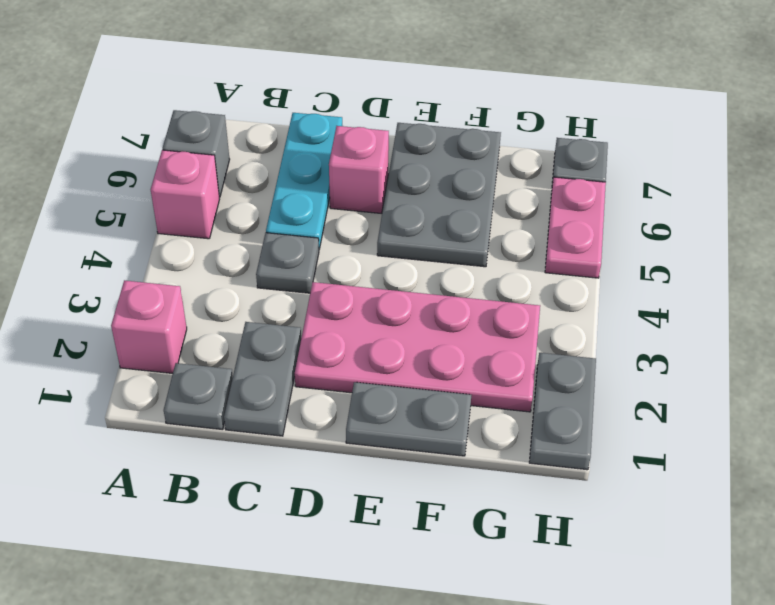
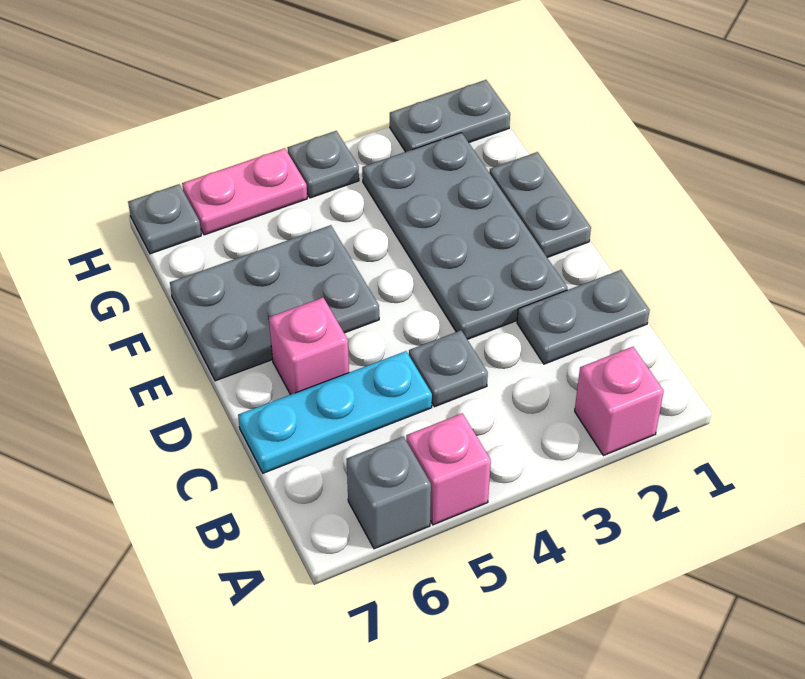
grey plate B1 level 1 -> grey plate H4 level 1
pink plate D2:G3 level 1 -> grey plate D2:G3 level 1

